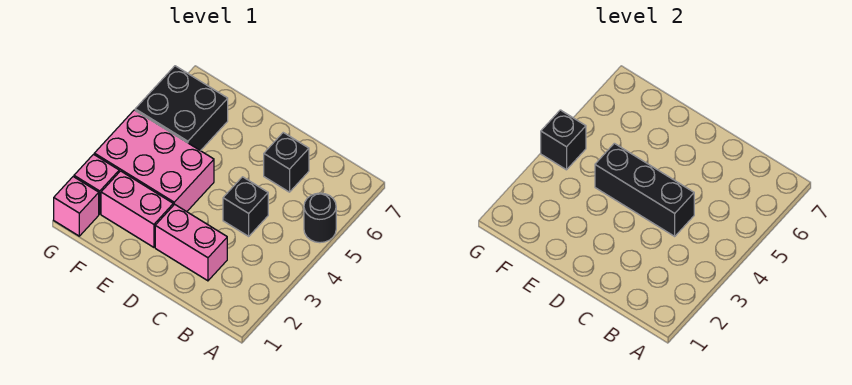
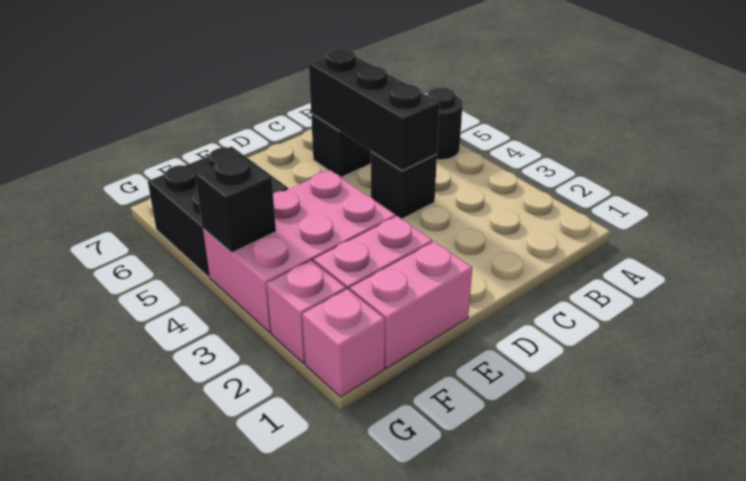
pink brick C2:D2 level 1 -> pink brick E1:F1 level 1
black brick C4:E4 level 2 -> black brick C4:C6 level 2

